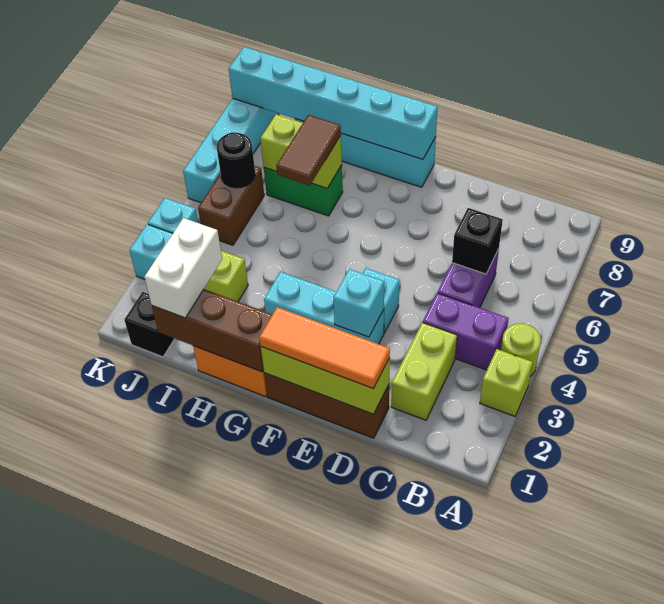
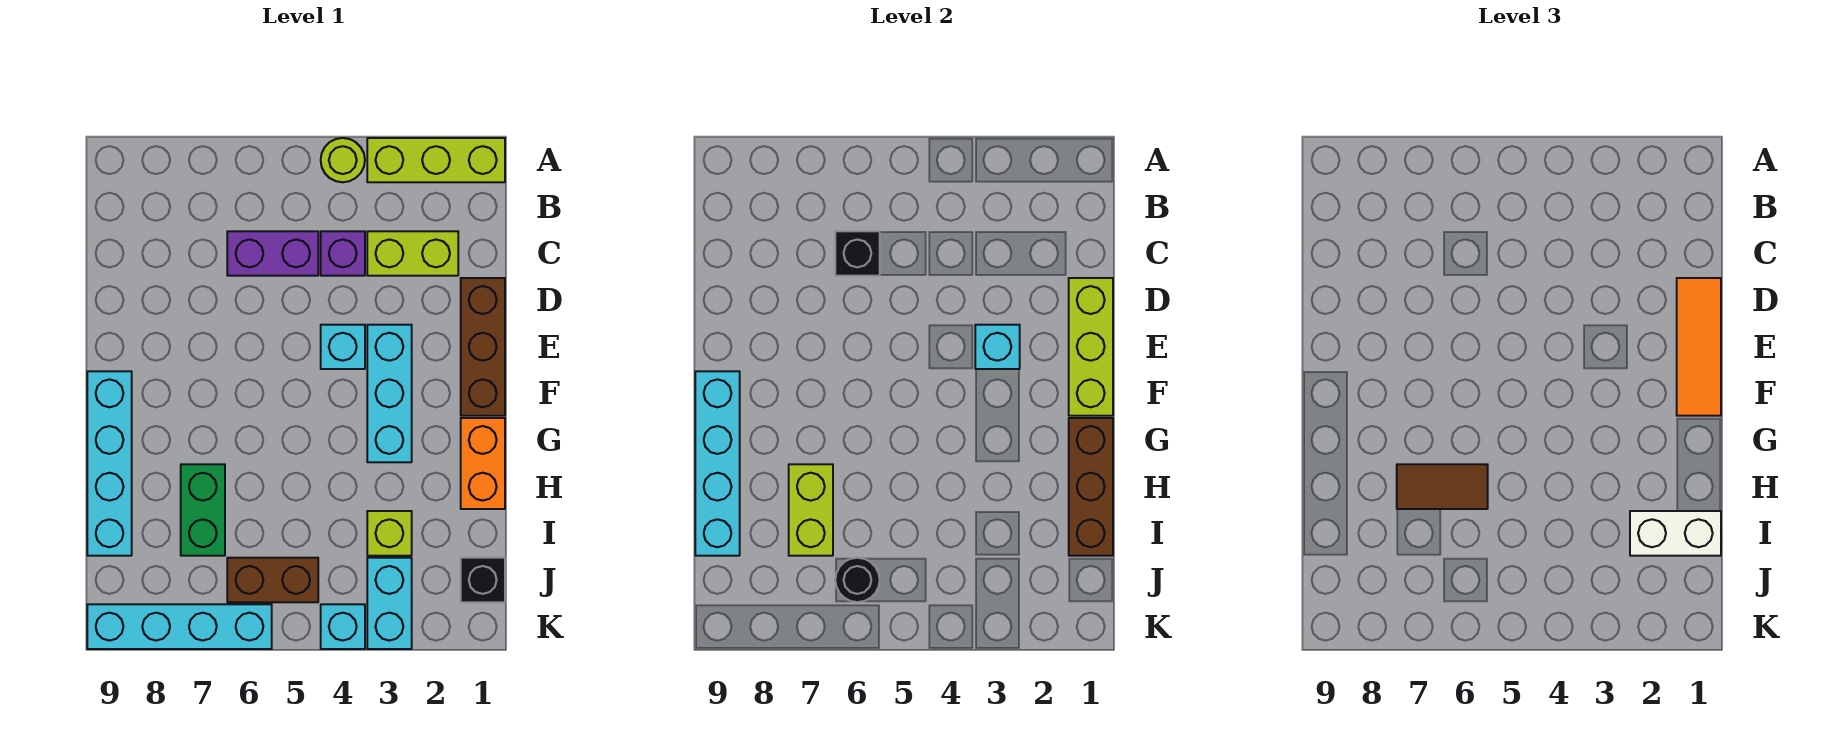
lime brick A3 level 1 -> lime brick A1:A3 level 1
purple brick B4:C4 level 1 -> purple brick C4 level 1
cyan brick F9:K9 level 2 -> cyan brick F9:I9 level 2

